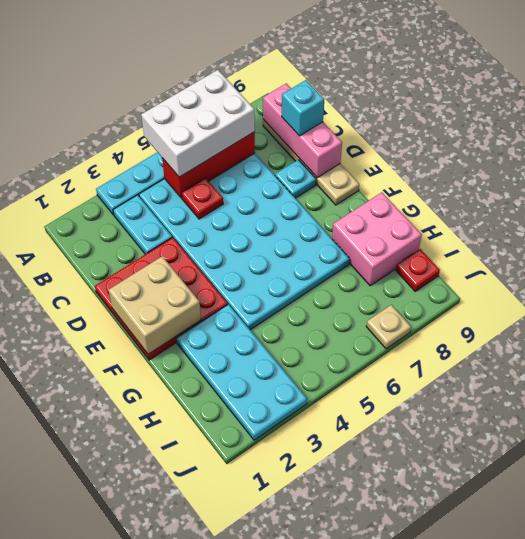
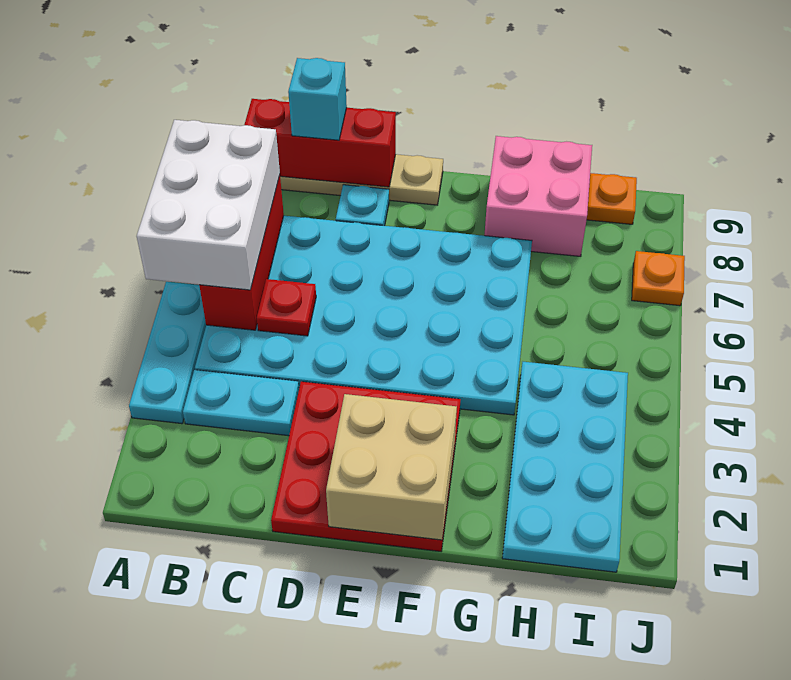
pink brick B9:D9 level 2 -> red brick B9:D9 level 2
cyan plate G2:J3 level 1 -> cyan plate H1:I4 level 1
red plate I9 level 1 -> orange plate I9 level 1
tan plate J7 level 1 -> orange plate J7 level 1

